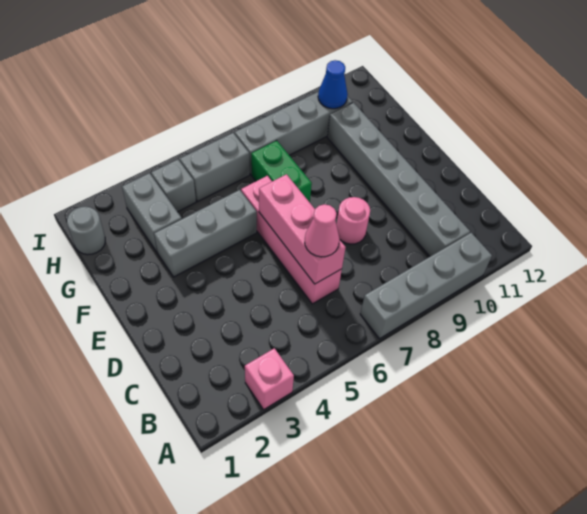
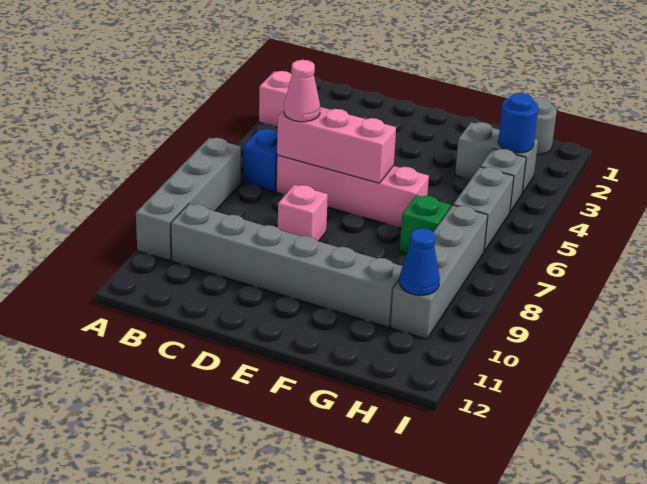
none -> blue brick B6 level 1
pink round brick D8 level 1 -> pink brick D8 level 1
grey brick F3:F5 level 1 -> none
green brick F7:G7 level 1 -> green brick G7 level 1
none -> blue round brick H3 level 2

